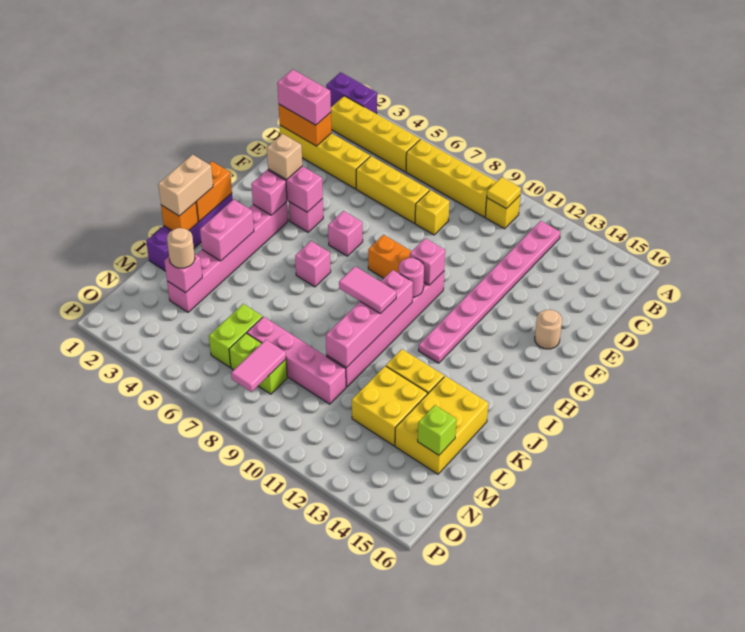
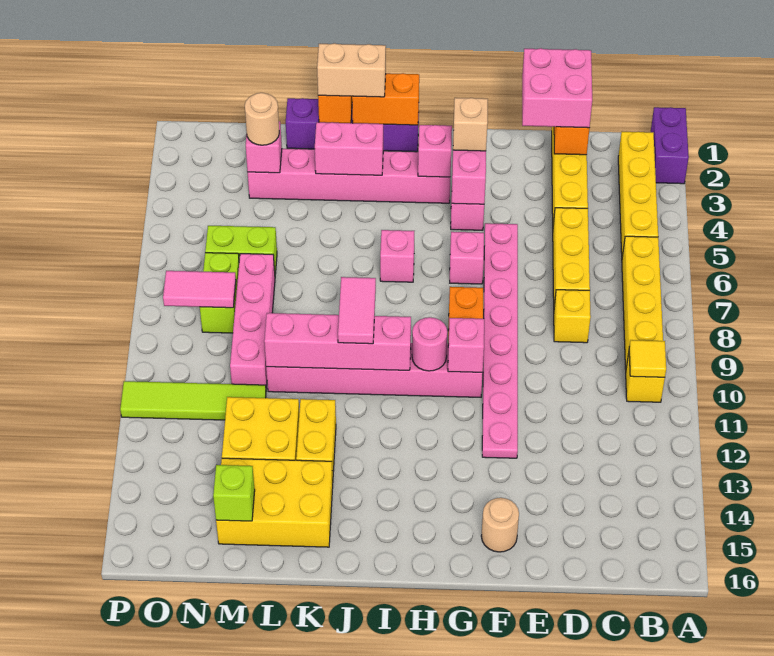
pink plate B12:I12 level 1 -> pink plate F5:F12 level 1
pink brick D1:D2 level 3 -> pink brick D1:E2 level 3
none -> lime tile M11:P11 level 1

